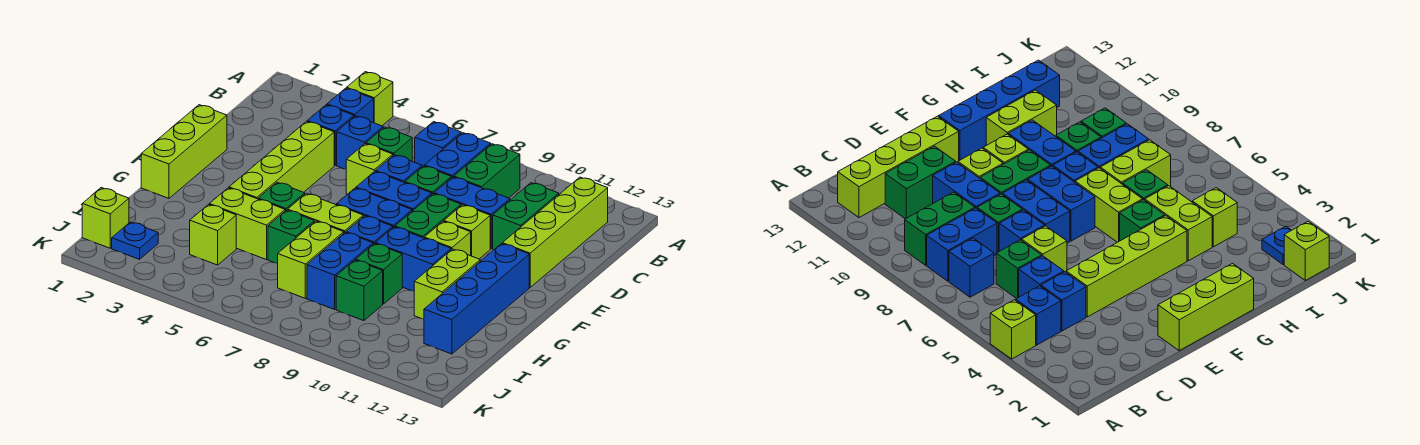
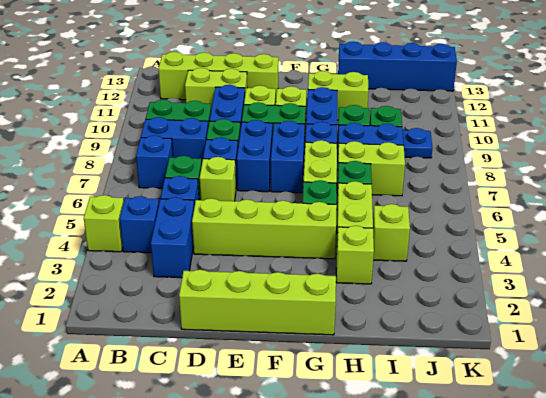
blue brick C4 level 1 -> blue brick C3:C4 level 1
green brick C11:D11 level 1 -> lime brick C11:D11 level 1
lime brick E1:G1 level 1 -> lime brick D1:G1 level 1
blue brick F12:I12 level 1 -> blue brick H13:K13 level 1
lime brick J1 level 1 -> lime brick H3 level 1
blue plate J2 level 1 -> blue plate J9 level 1

